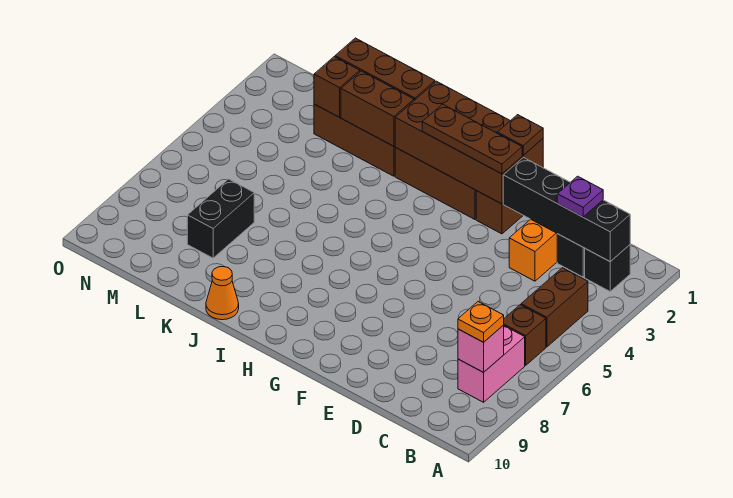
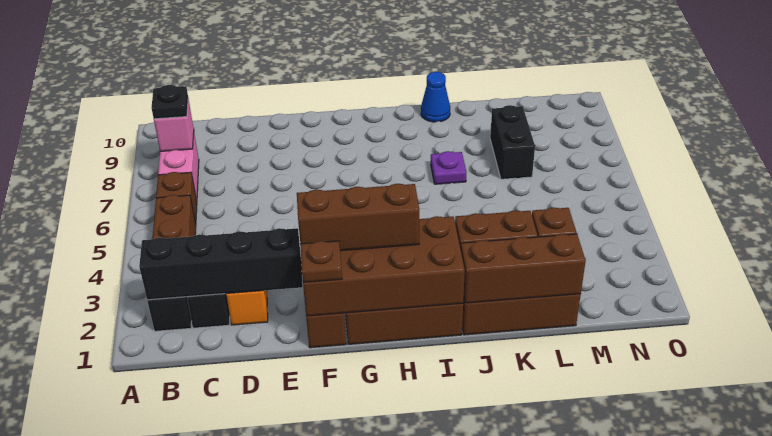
orange plate B8 level 3 -> black plate B8 level 3
purple plate C2 level 3 -> purple plate J7 level 1
brown plate F2:H2 level 3 -> brown brick F2:H2 level 3
orange cone J10 level 1 -> blue cone J10 level 1

